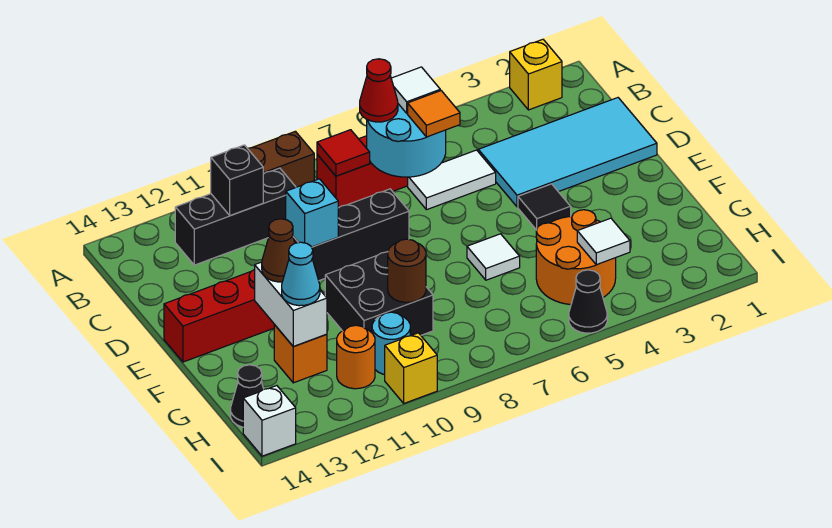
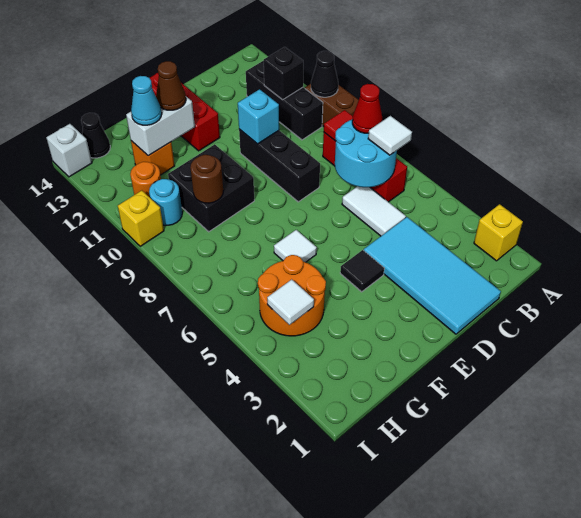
orange tile C6 level 3 -> none
black cone I5 level 1 -> black cone A10 level 2

